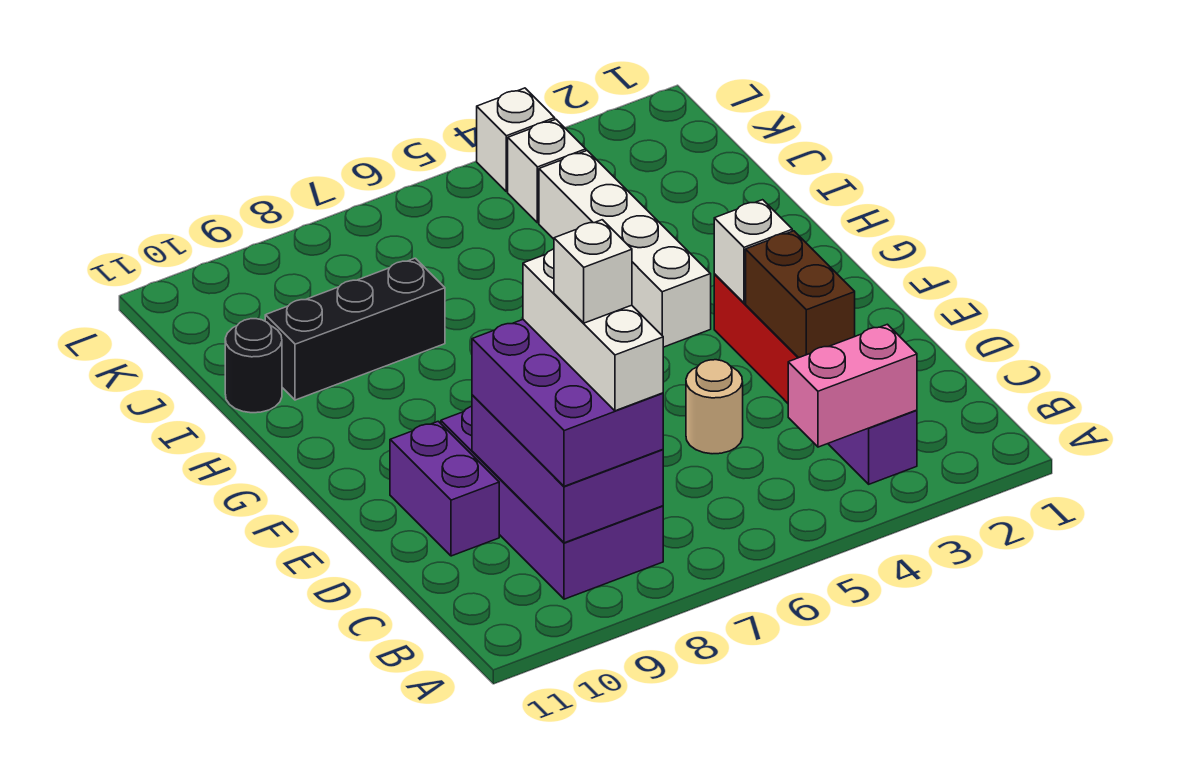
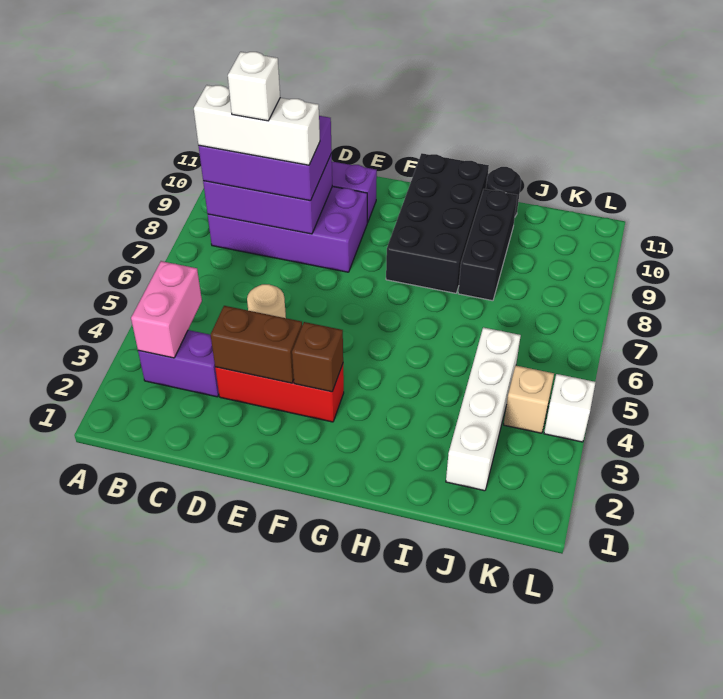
white brick F3 level 2 -> brown brick F3 level 2
white brick G4:J4 level 1 -> white brick J2:J5 level 1
none -> black brick G8:H11 level 1
white brick K4 level 1 -> tan brick K4 level 1

